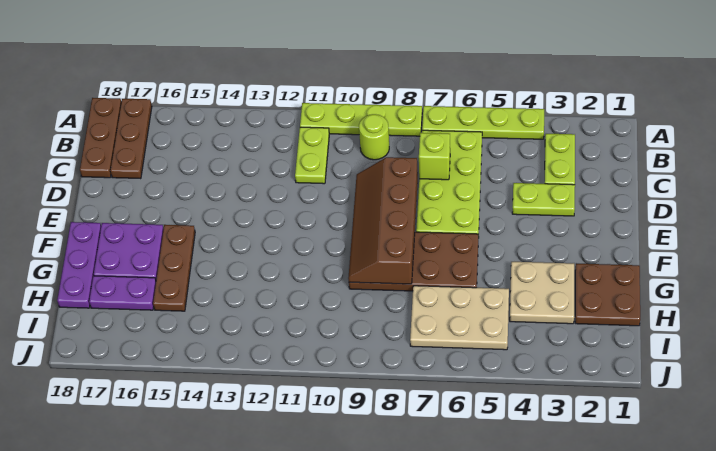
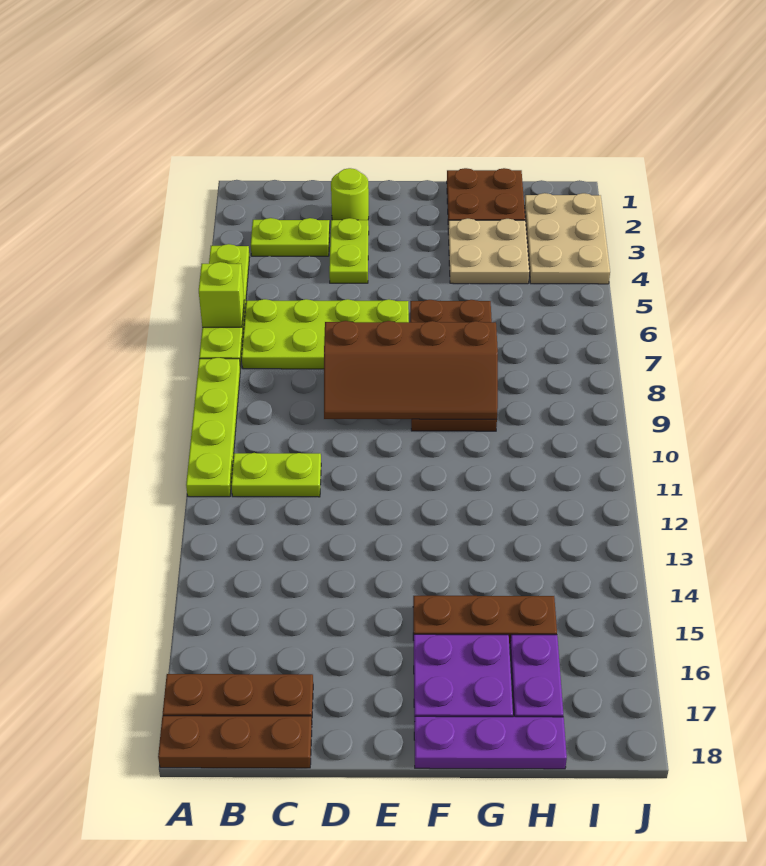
lime round brick B9 level 1 -> lime round brick D2 level 1
lime brick C7 level 2 -> lime brick A6 level 2
tan plate H5:I7 level 1 -> tan plate I2:J4 level 1

